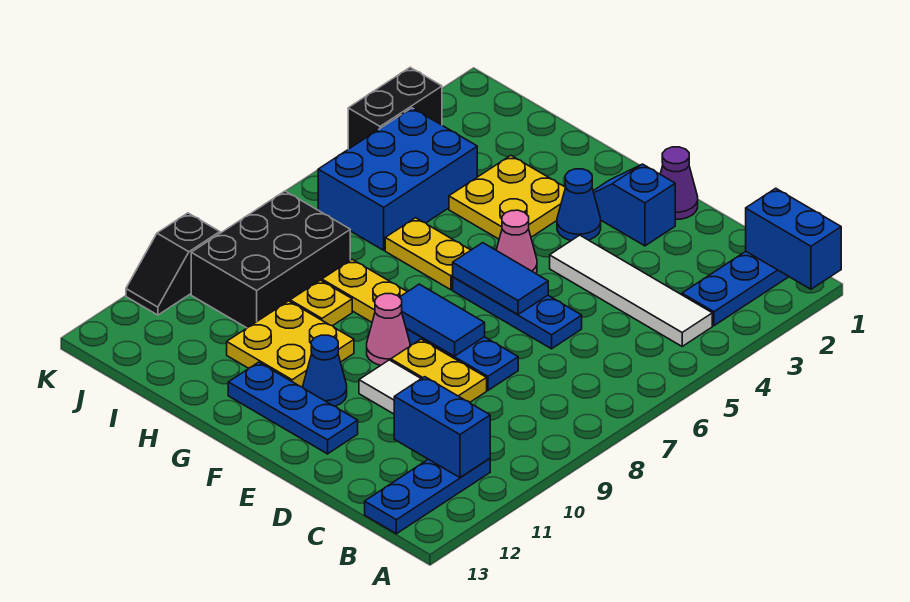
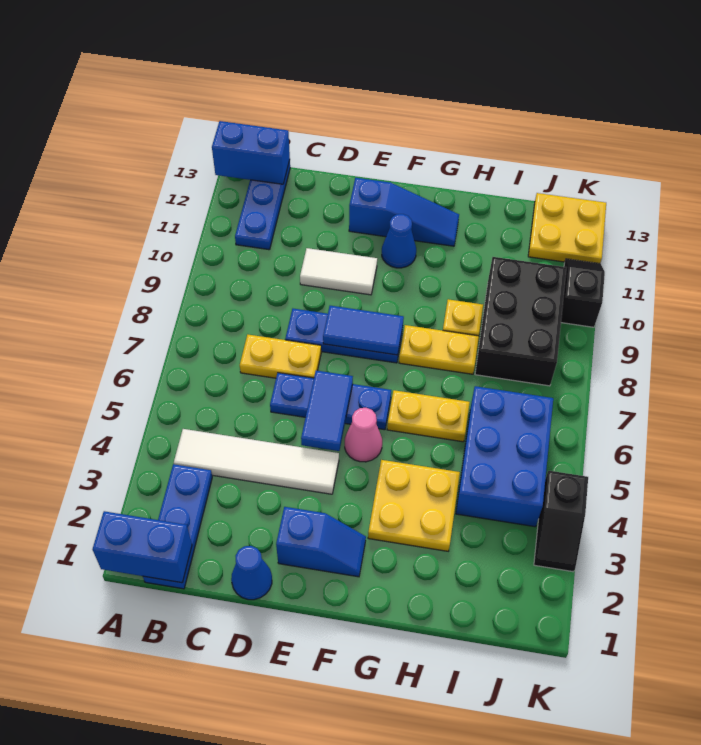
blue brick B11:C11 level 2 -> blue brick A13:B13 level 2
yellow plate D9:E9 level 1 -> yellow plate C7:D7 level 1
purple cone E1 level 1 -> none
blue tile E6:F6 level 2 -> blue tile E5:E6 level 2
blue plate E12:G12 level 1 -> blue slope E12:G12 level 1 top E
blue cone F3 level 1 -> blue cone D1 level 1
pink cone F9 level 1 -> none
yellow plate G10:H11 level 1 -> yellow plate J12:K13 level 1
black brick K3:K4 level 1 -> black slope K3:K4 level 1 top 4

